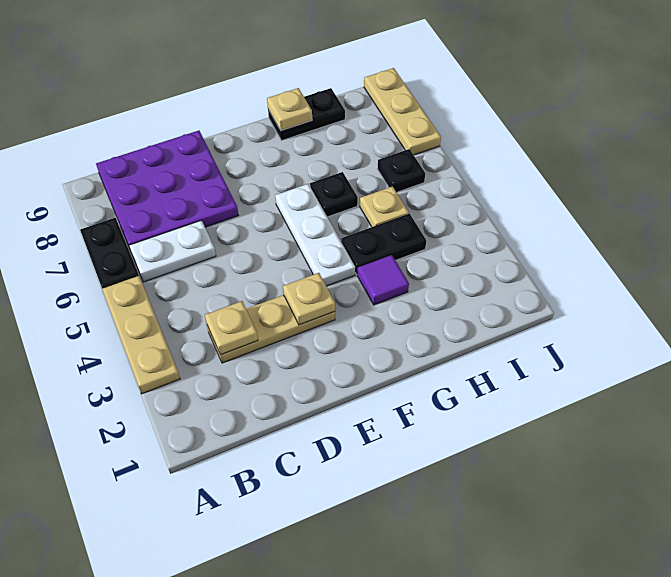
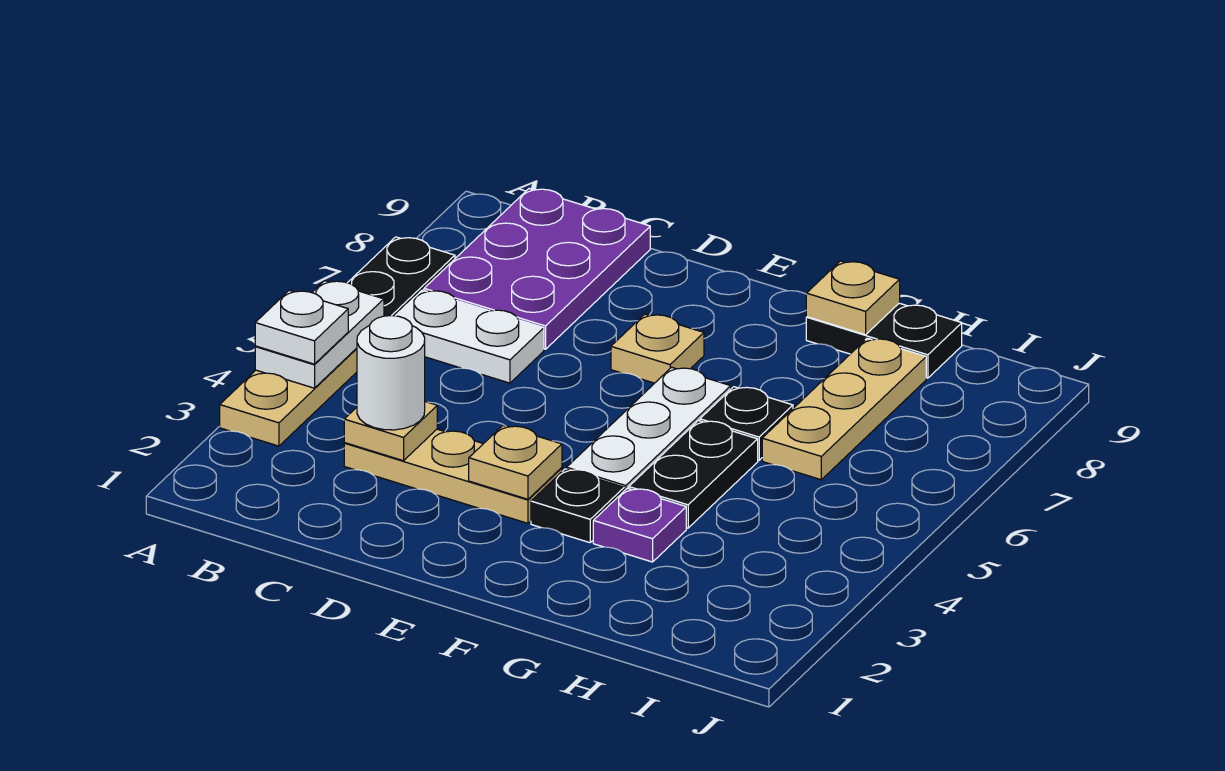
none -> white plate A4:A5 level 2
none -> white plate A4 level 3
purple plate B7:D9 level 1 -> purple plate B7:C9 level 1
none -> white round brick C3 level 3
purple tile G3 level 1 -> purple plate G3 level 1
black plate G4:H4 level 1 -> black plate G4:G5 level 1
tan plate H5 level 1 -> tan plate E7 level 1
black plate I6 level 1 -> black plate F3 level 1
tan plate J7:J9 level 1 -> tan plate H6:H8 level 1

